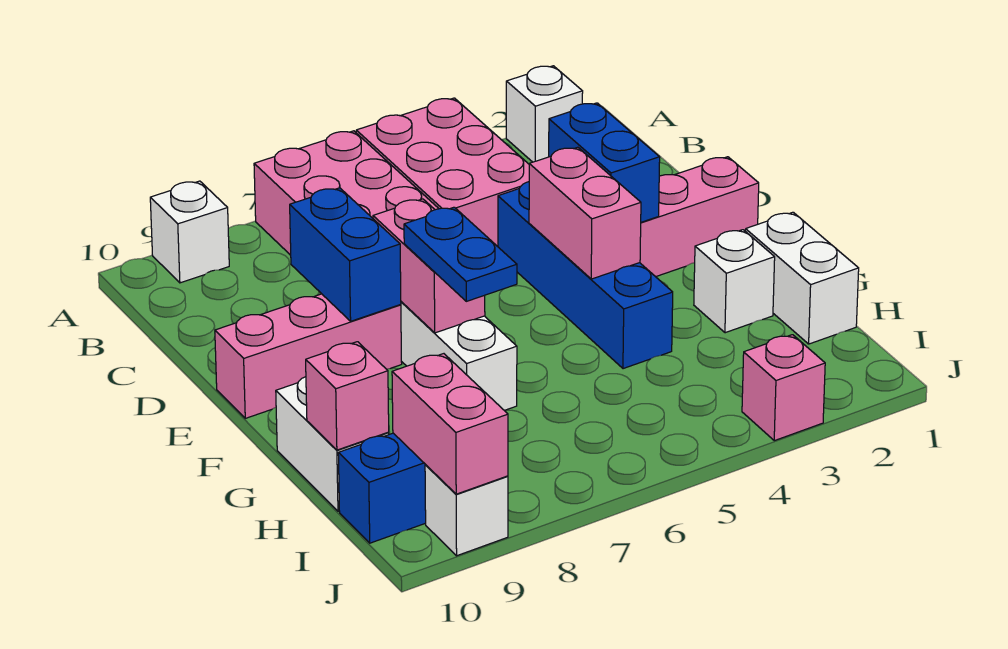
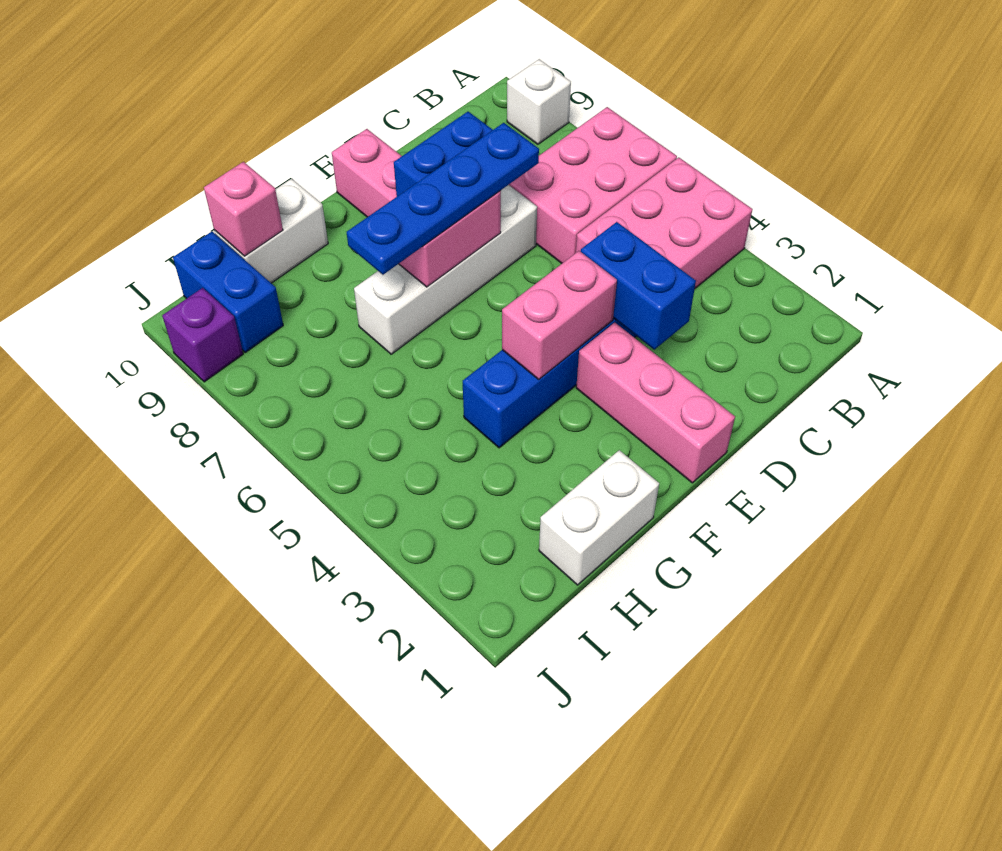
white brick A2 level 1 -> none
blue brick D3:E3 level 2 -> blue brick D3:D4 level 2
blue plate F7:G7 level 3 -> blue plate D7:G7 level 3
white brick G2 level 1 -> none
pink brick I9:J9 level 2 -> none
pink brick J3 level 1 -> none
white brick J9 level 1 -> purple brick J9 level 1

